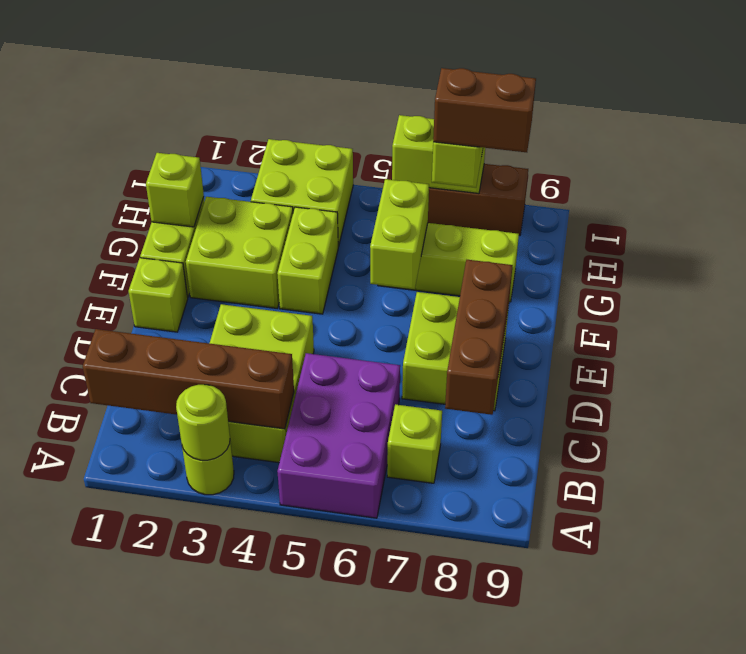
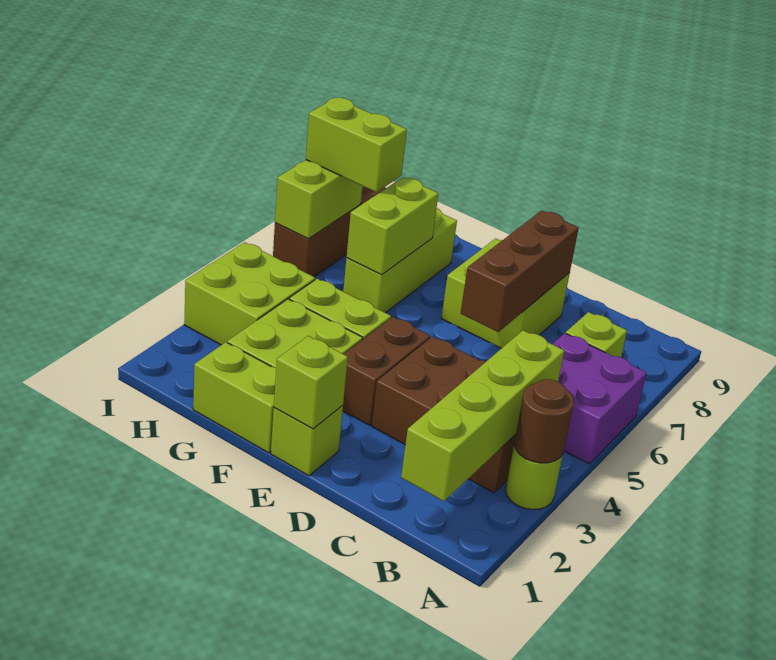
lime round brick A3 level 2 -> brown round brick A3 level 2
purple brick A5:C6 level 1 -> purple brick A5:B6 level 1
brown brick B1:B4 level 2 -> lime brick B1:B4 level 2
lime brick B3:D4 level 1 -> brown brick B3:D4 level 1
brown brick C8:E8 level 2 -> brown brick D6:D8 level 2
lime brick F6:G6 level 2 -> lime brick G6:G7 level 2
lime brick G1 level 2 -> lime brick E1 level 2
brown brick H7:H8 level 4 -> brown brick E3:E4 level 1

